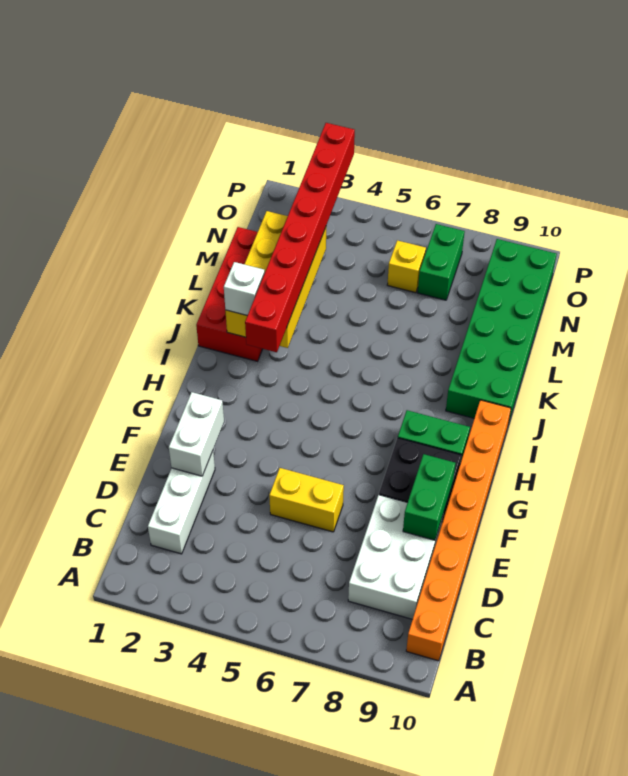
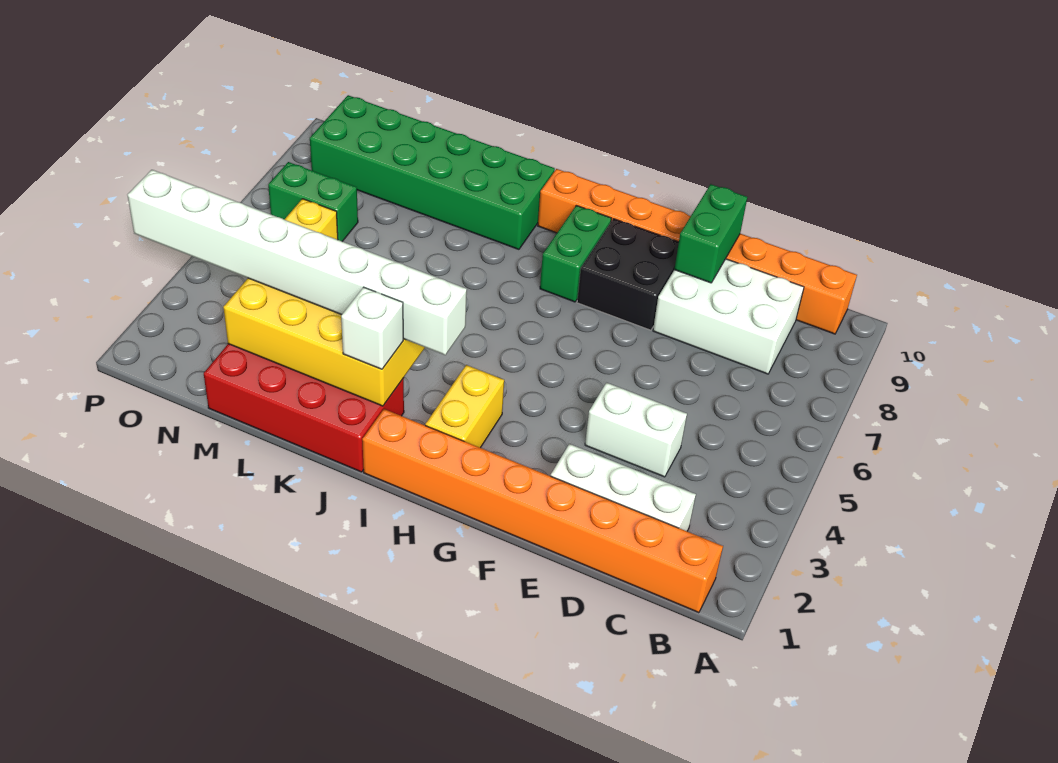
none -> orange brick B1:I1 level 1
white brick E2:F2 level 2 -> white brick D4:E4 level 1
yellow brick E5:E6 level 1 -> yellow brick H2:H3 level 1
green brick E9:F9 level 2 -> green brick E9:E10 level 2
red brick I3:P3 level 3 -> white brick I3:P3 level 3

